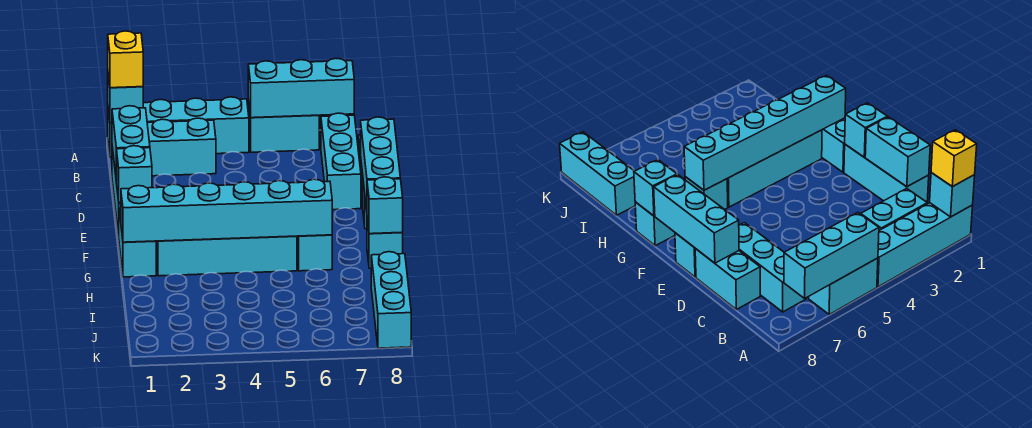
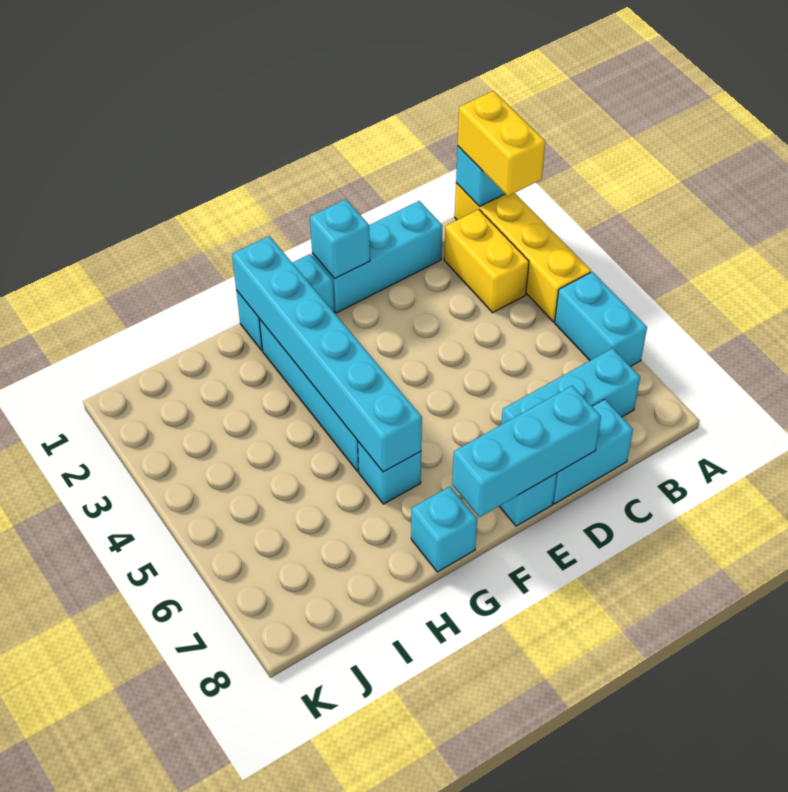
cyan brick A1:A4 level 1 -> yellow brick A1:A4 level 1
yellow brick A1 level 3 -> yellow brick A1:A2 level 3
cyan brick A5:A7 level 2 -> none
cyan brick B2:B3 level 1 -> yellow brick B2:B3 level 1
cyan brick C1:D1 level 2 -> none
cyan brick G8 level 2 -> none
cyan brick I8:K8 level 1 -> none

